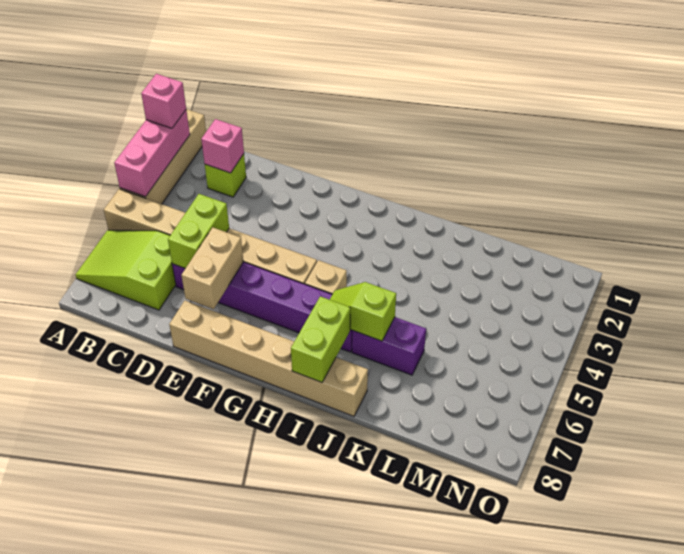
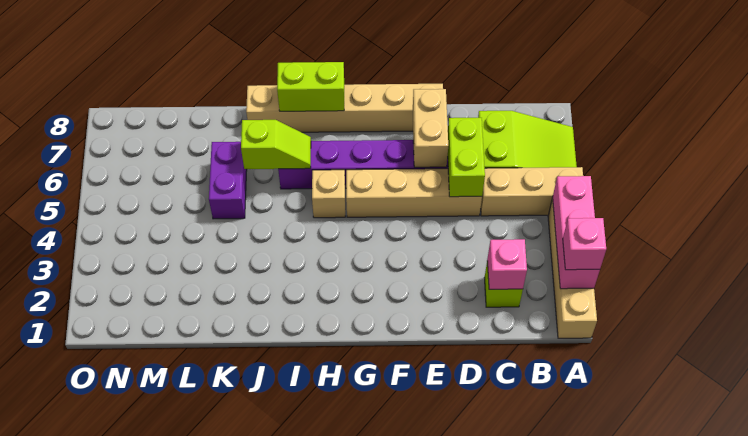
lime brick I7:I8 level 2 -> lime brick H8:I8 level 2
purple brick J6:K6 level 1 -> purple brick K5:K6 level 1

